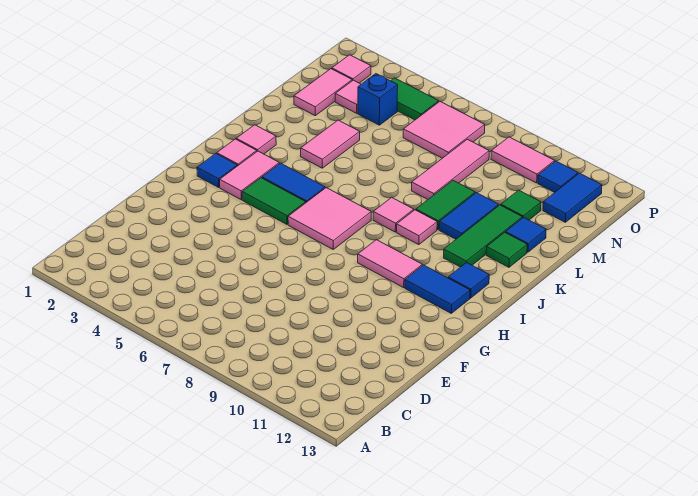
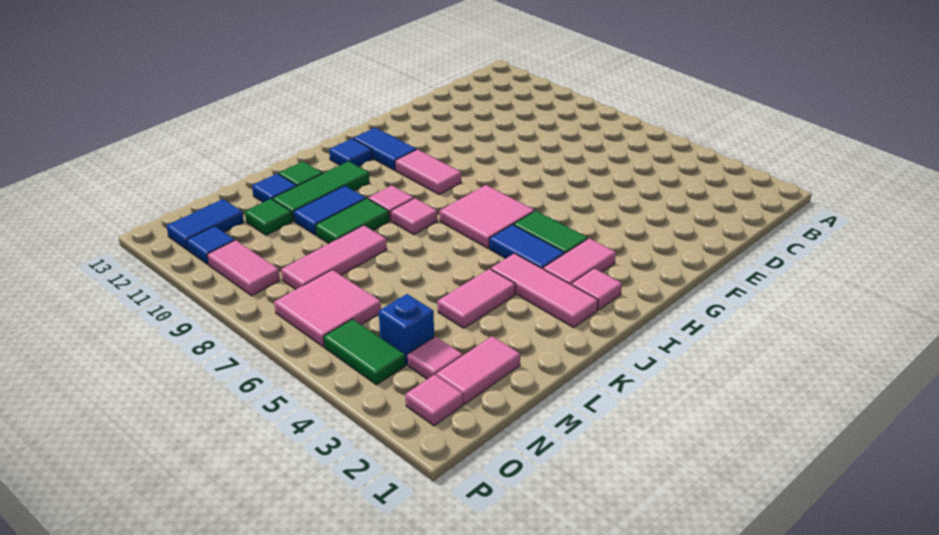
blue tile H2 level 1 -> none
pink tile J2 level 1 -> pink tile J2:J4 level 1

